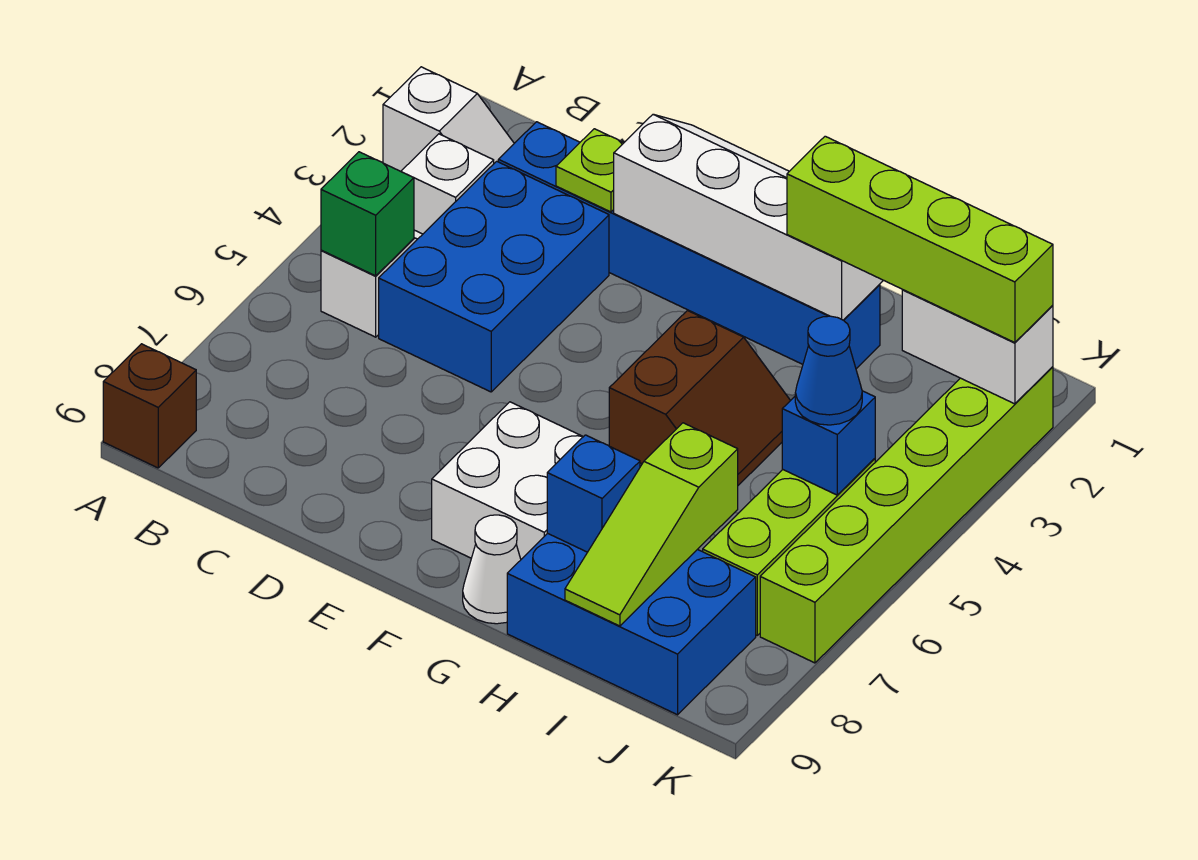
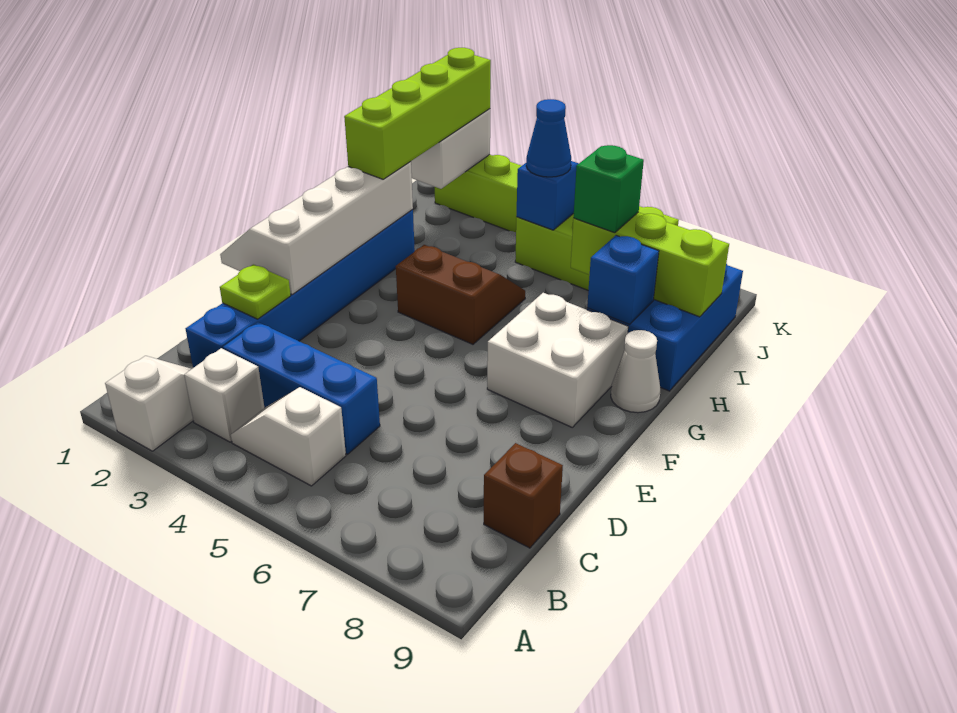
brown brick A9 level 1 -> brown brick C9 level 1
green brick B5 level 2 -> green brick I7 level 3
blue brick C3:D5 level 1 -> blue brick C3:C5 level 1
lime slope I7:I9 level 2 top 7 -> lime brick I7:I9 level 2

